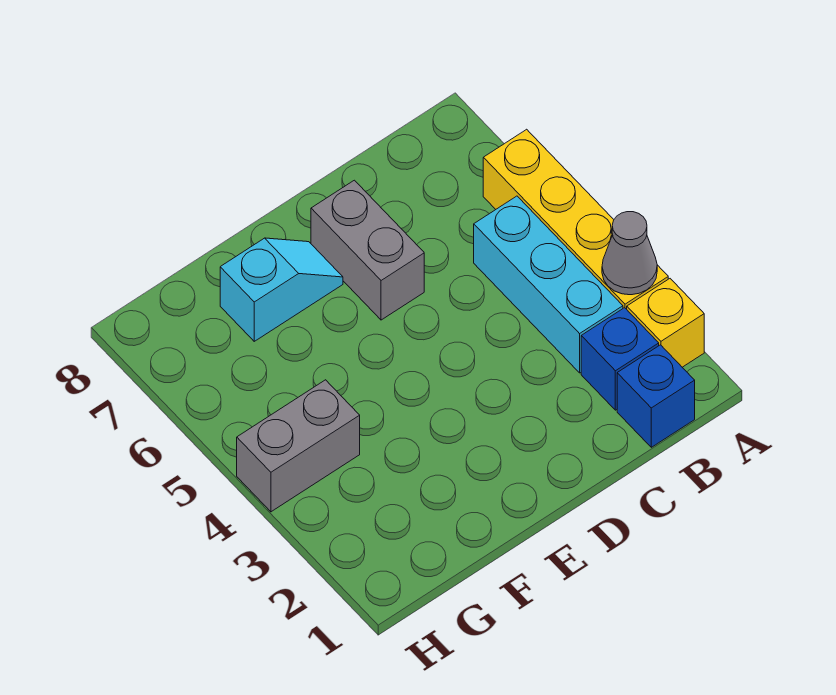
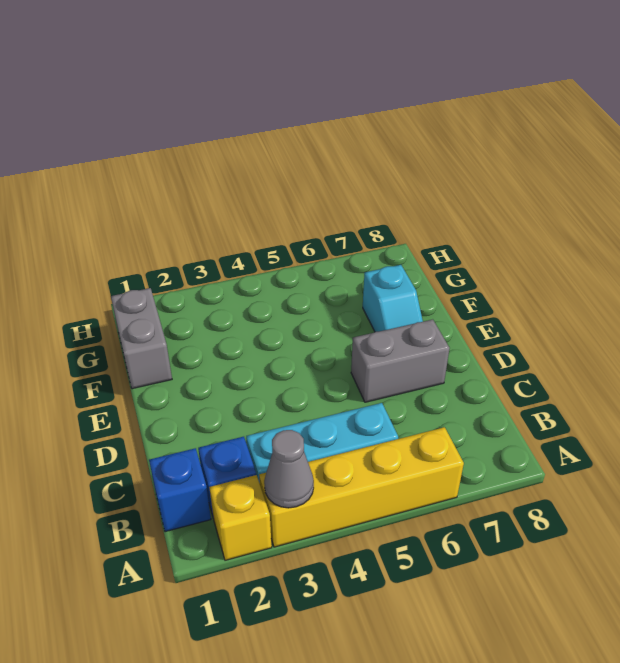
grey brick G4:H4 level 1 -> grey brick F1:G1 level 1

